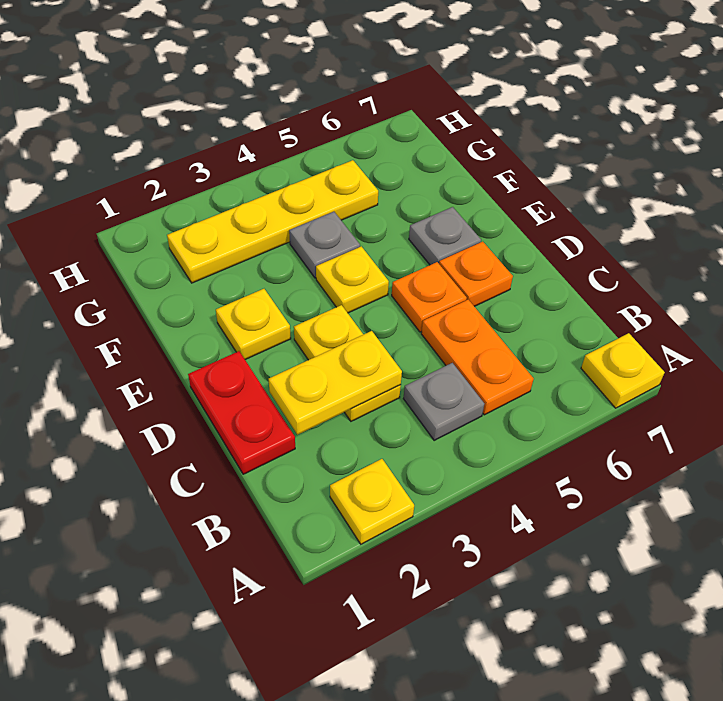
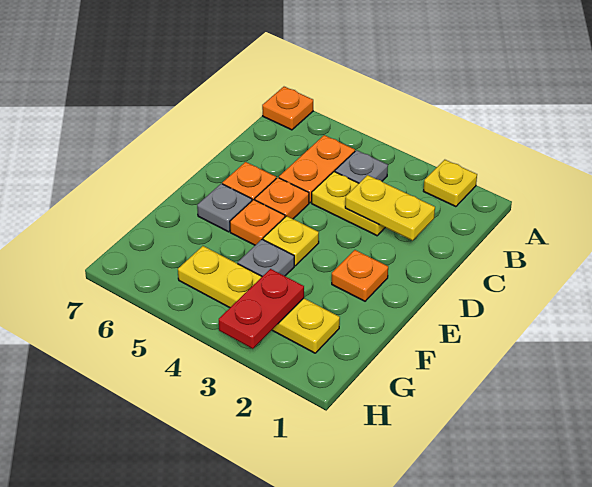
yellow plate A7 level 1 -> orange plate A7 level 1
red plate C1:D1 level 1 -> red plate G3:H3 level 2
yellow plate C3:D3 level 1 -> yellow plate C3:C4 level 1
yellow plate E2 level 1 -> orange plate E2 level 1
none -> orange plate E5 level 1

